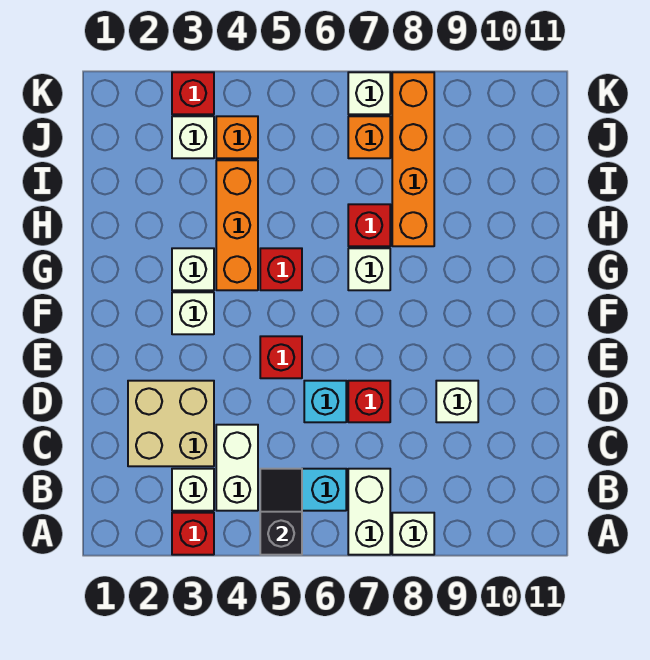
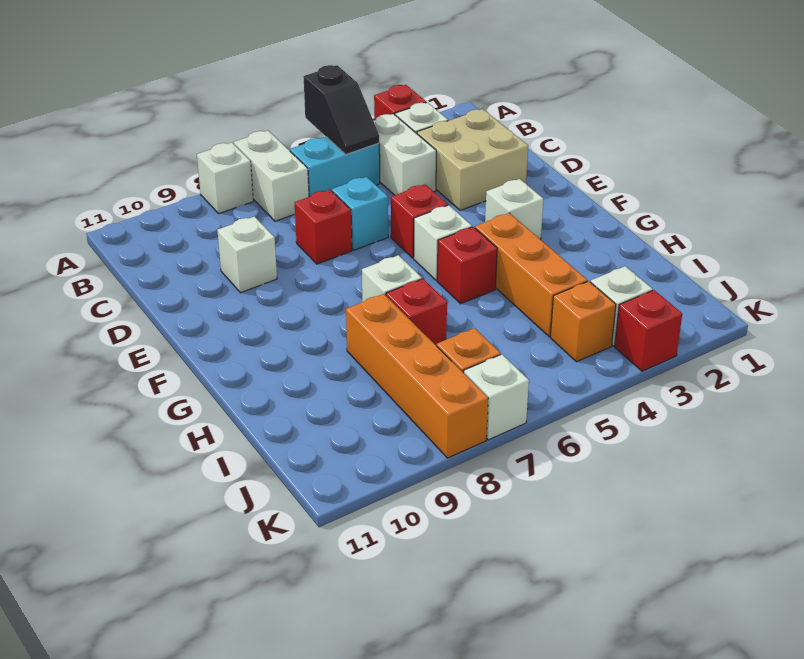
white brick G3 level 1 -> white brick F5 level 1

